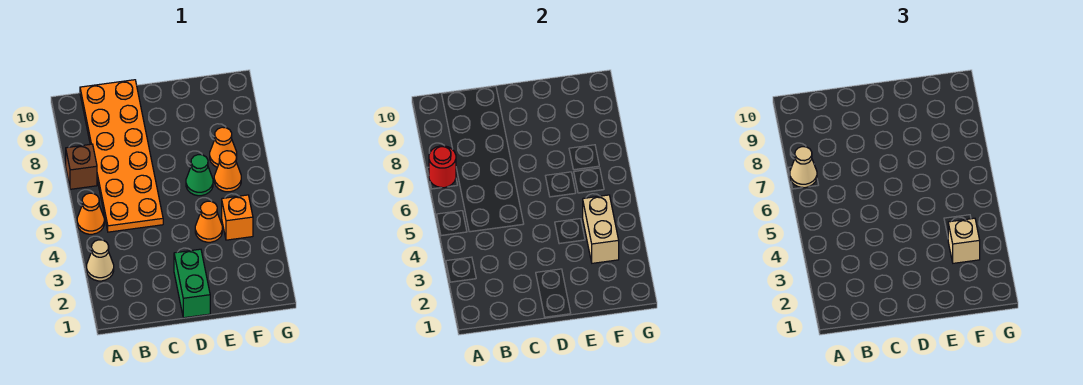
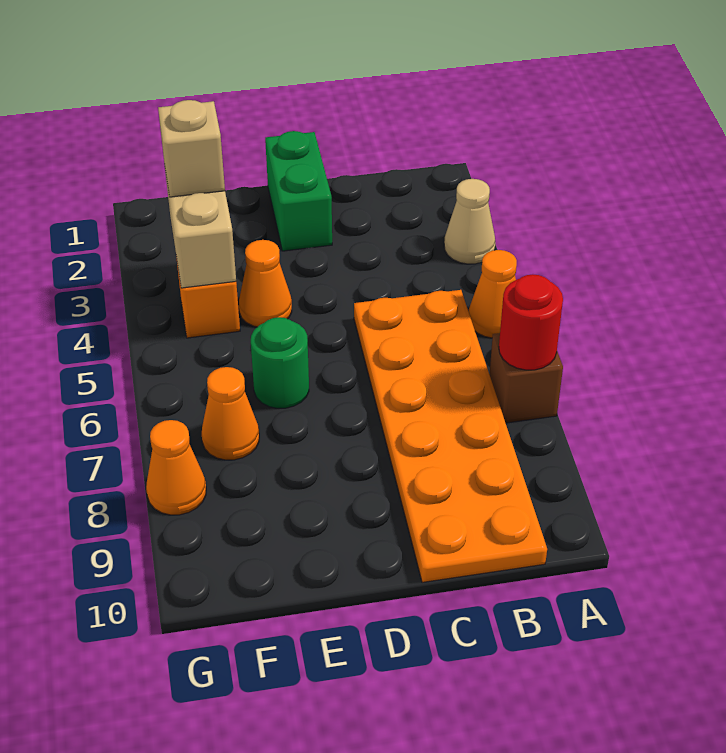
tan cone A7 level 3 -> none
green cone E6 level 1 -> green round brick E6 level 1
orange cone F6 level 1 -> orange cone G8 level 1

